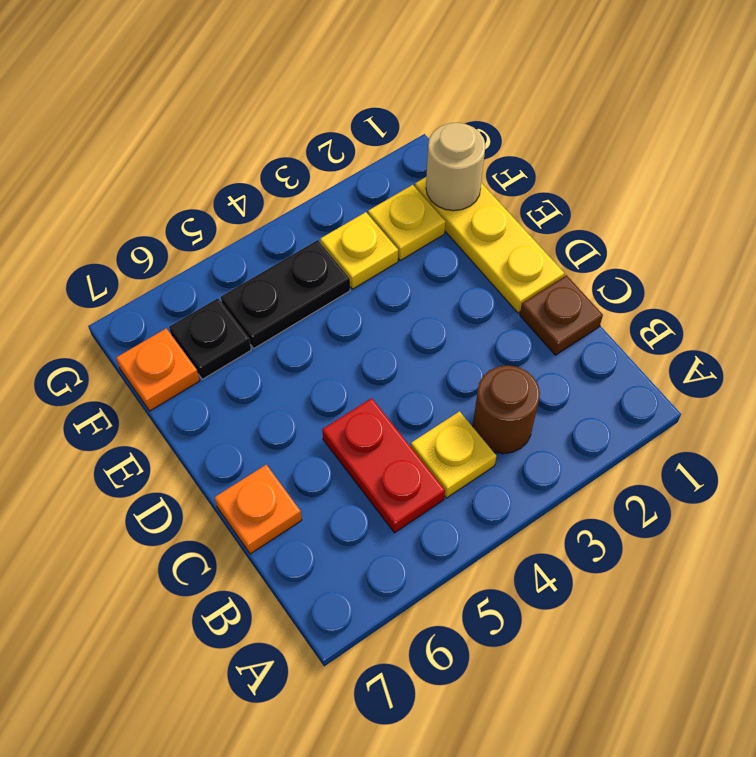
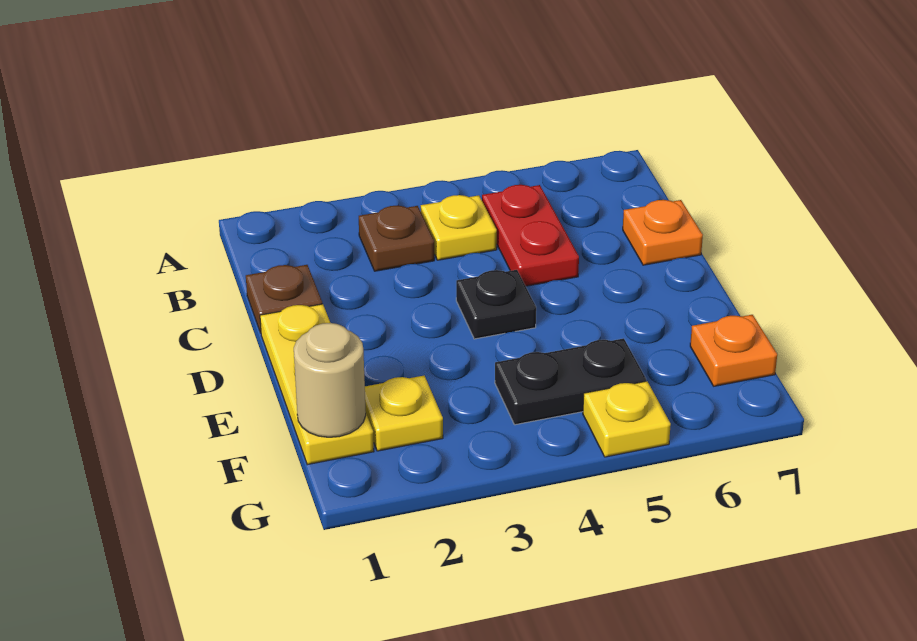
brown round brick B3 level 1 -> brown plate B3 level 1
yellow plate F3 level 1 -> yellow plate G5 level 1
black plate F6 level 1 -> black plate D4 level 1

